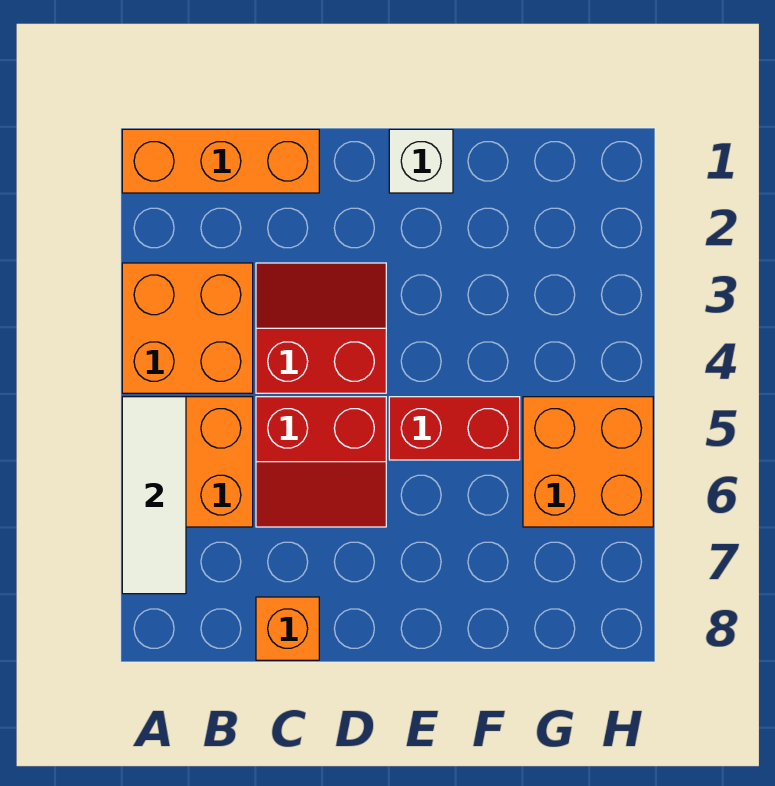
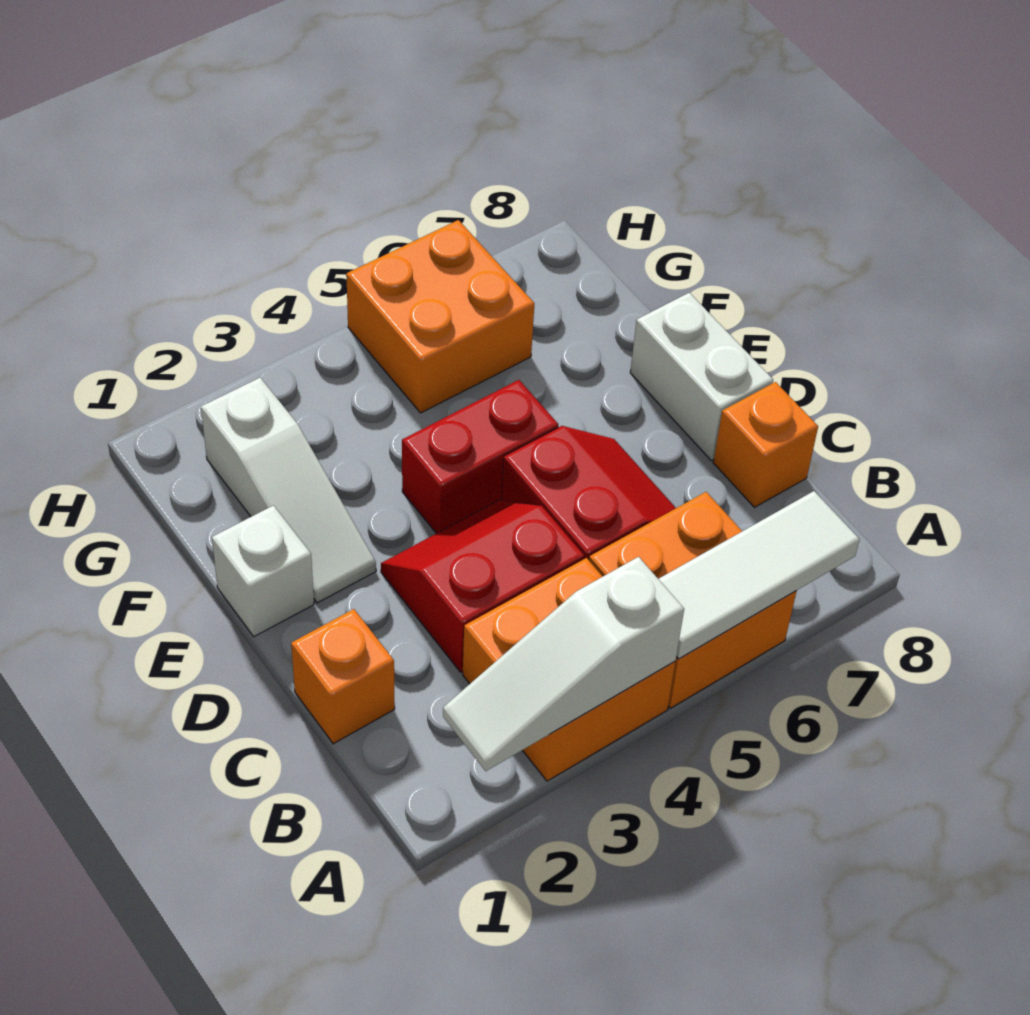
orange brick A1:C1 level 1 -> orange brick C1 level 1
none -> white slope A2:A4 level 2 top 4
red slope C3:D4 level 1 top 4 -> red slope C3:D4 level 1 top C
none -> white brick D8:E8 level 1
none -> white slope E2:G2 level 1 top G
red brick E5:F5 level 1 -> red brick E4:E5 level 1

